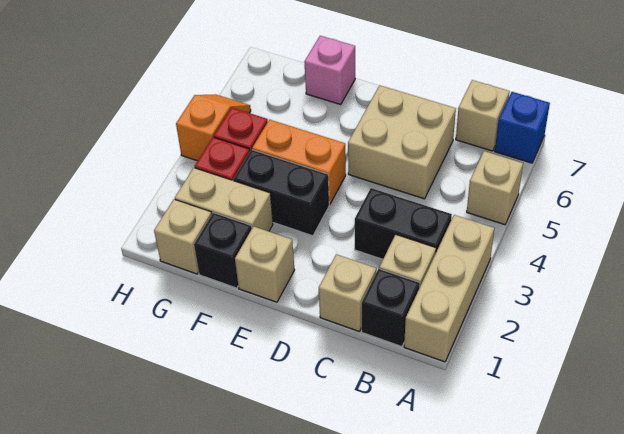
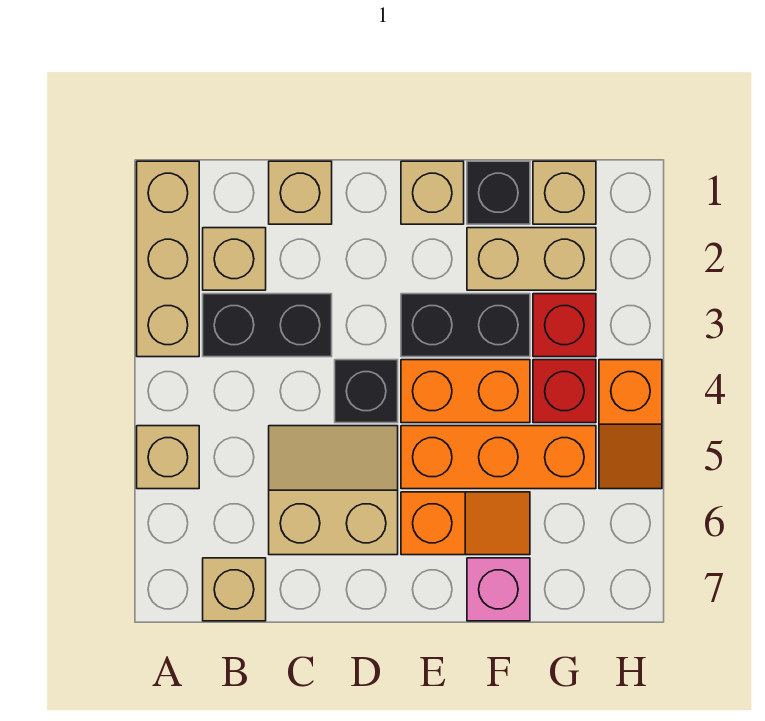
blue brick A7 level 1 -> none
black brick B1 level 1 -> black brick D4 level 1
tan brick C5:D6 level 1 -> tan slope C5:D6 level 1 top 6
none -> orange brick E5:G5 level 1
none -> orange slope E6:F6 level 1 top E

